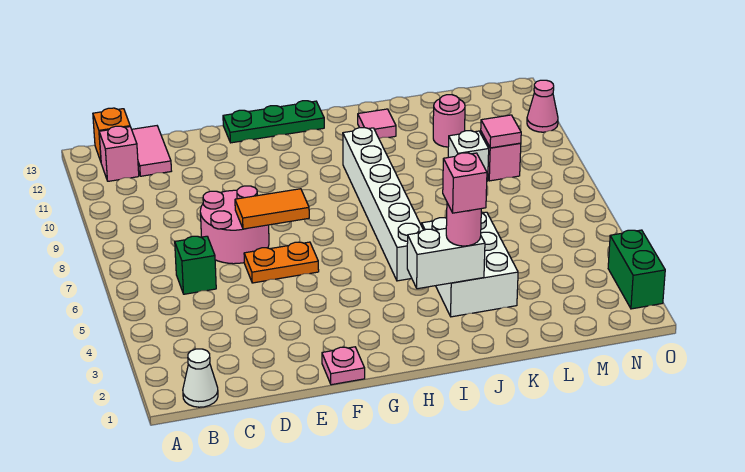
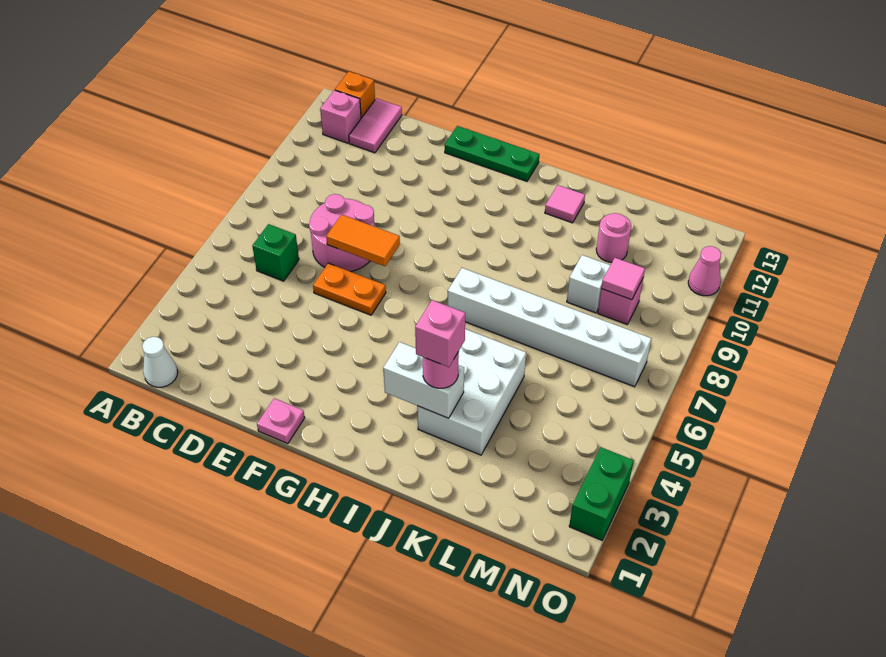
white brick I5:I10 level 1 -> white brick I7:N7 level 1

